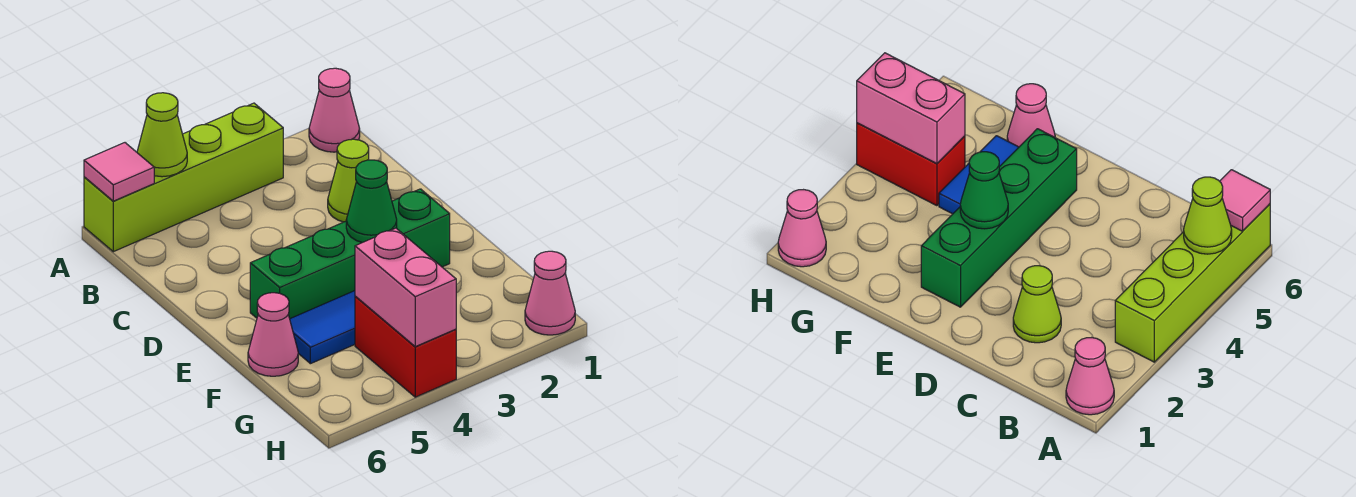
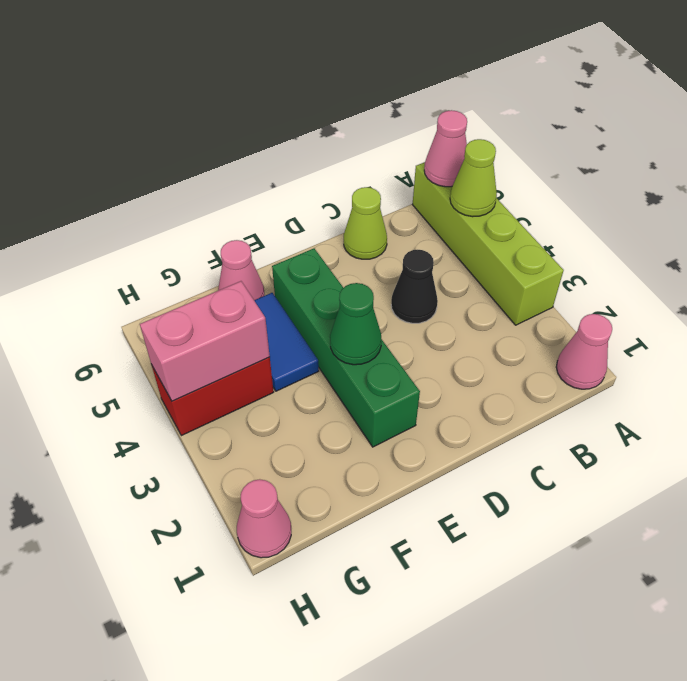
pink tile A6 level 2 -> pink cone A6 level 2
lime cone C2 level 1 -> lime cone C6 level 1
none -> black cone C4 level 1

